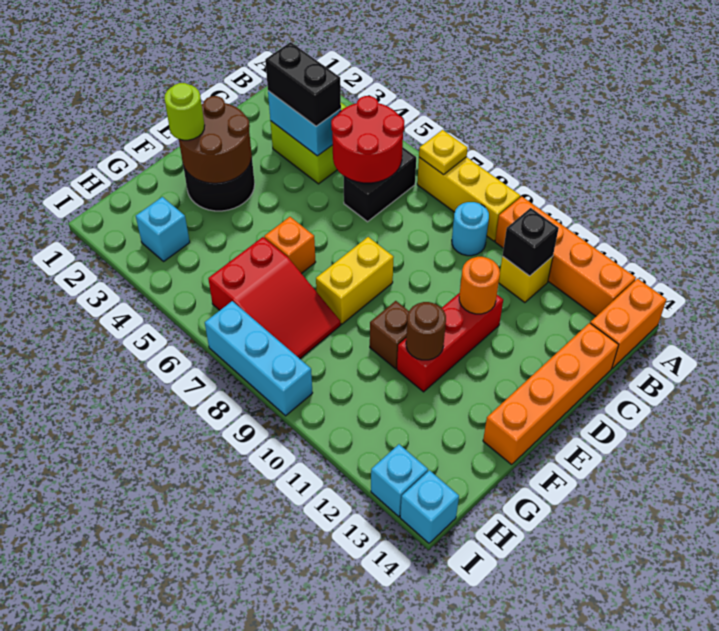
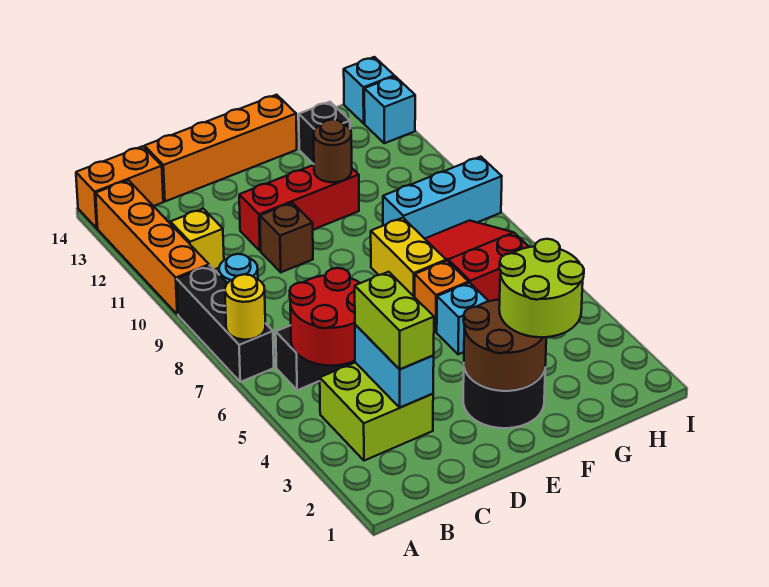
yellow brick A7:A9 level 1 -> black brick A7:A9 level 1
yellow plate A7 level 2 -> yellow round brick A7 level 2
black brick B11 level 2 -> black brick G13 level 1
black brick C3:C4 level 3 -> lime brick C3:C4 level 3
orange round brick D11 level 2 -> none
yellow brick E8:F8 level 1 -> yellow brick F7:F8 level 1
lime round brick F2 level 3 -> lime round brick F2:G3 level 3
brown brick F10 level 1 -> brown brick D10 level 1
cyan brick H3 level 1 -> cyan brick F5 level 1
cyan brick I7:I9 level 1 -> cyan brick G9:I9 level 1

